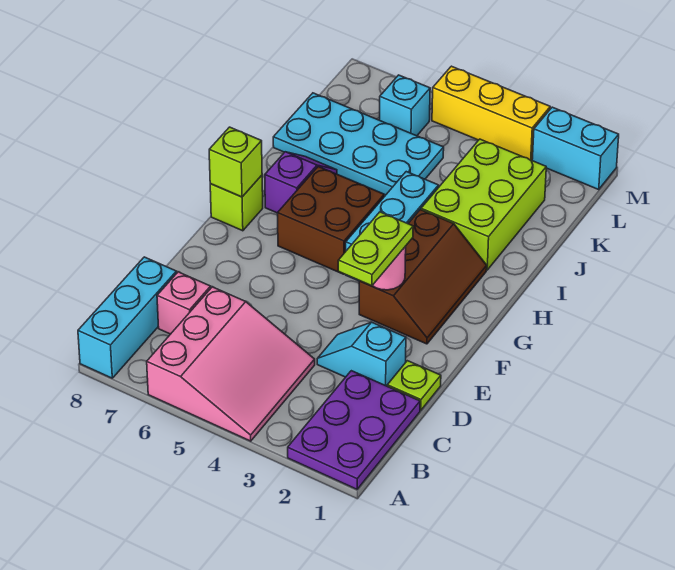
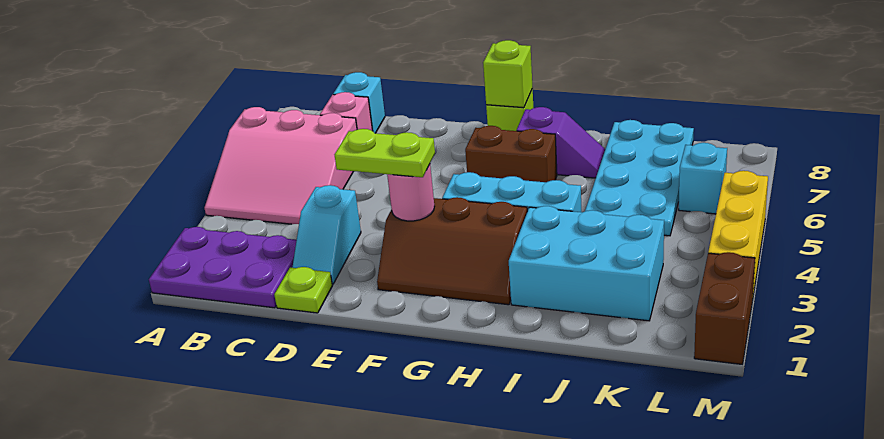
cyan brick A8:C8 level 1 -> cyan brick C8 level 1
cyan slope D2:D3 level 1 top 2 -> cyan slope D2:D3 level 1 top 3
brown brick G5:H6 level 1 -> brown brick G6:H6 level 1
lime brick I2:K3 level 1 -> cyan brick I2:K3 level 1
cyan brick M1:M2 level 1 -> brown brick M1:M2 level 1

